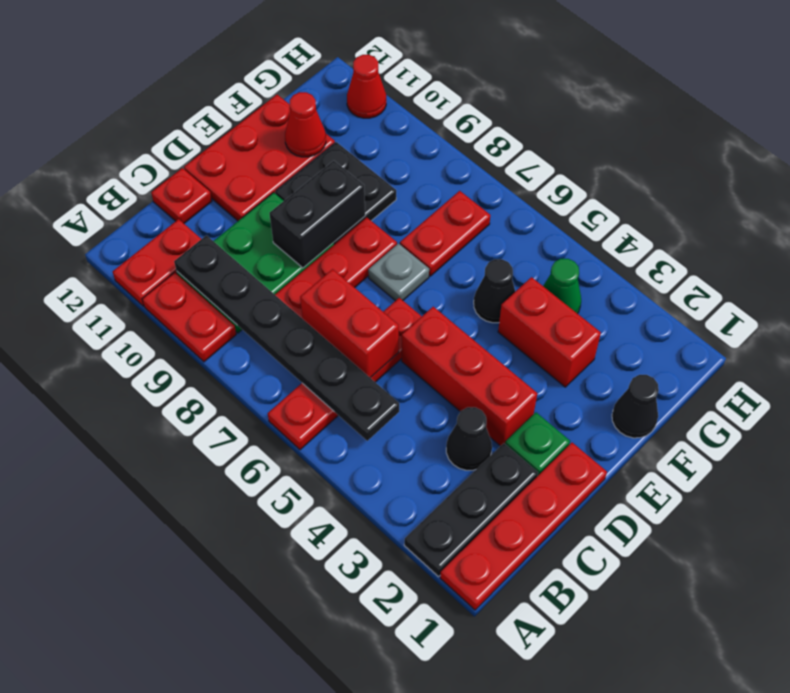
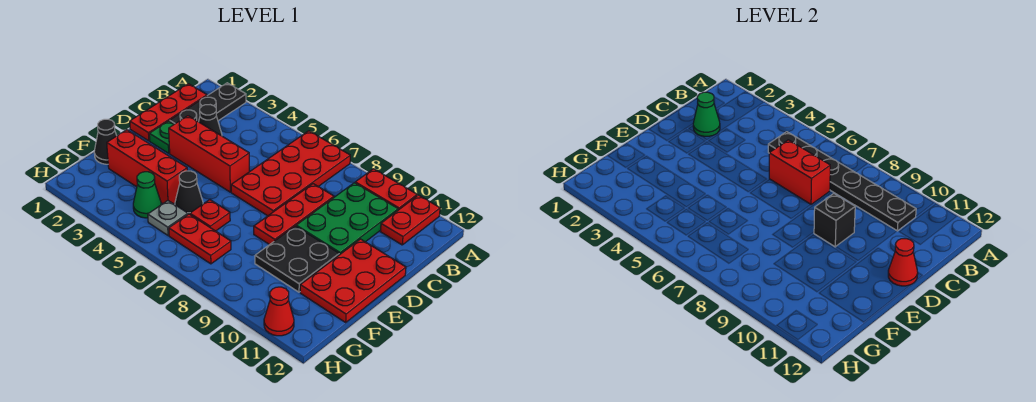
red plate A1:D1 level 1 -> red plate B1:D1 level 1
red plate A6:D6 level 1 -> red plate A6:D7 level 1
none -> green cone C2 level 2
red plate C12 level 1 -> red plate F6 level 1
black brick D9:E9 level 2 -> black brick D9 level 2
grey plate E7 level 1 -> grey plate G5 level 1
red brick F3:F4 level 1 -> red brick F2:F4 level 1
red plate F7:G7 level 1 -> red plate G6:G7 level 1
red cone F11 level 2 -> red cone D12 level 2

